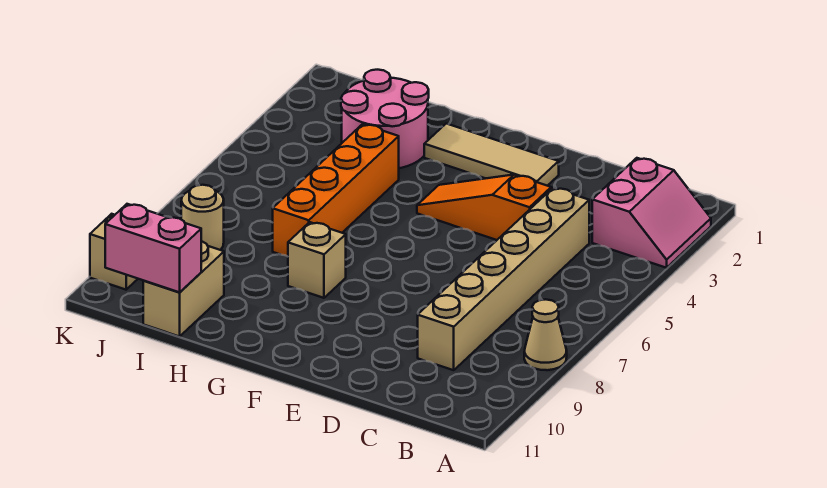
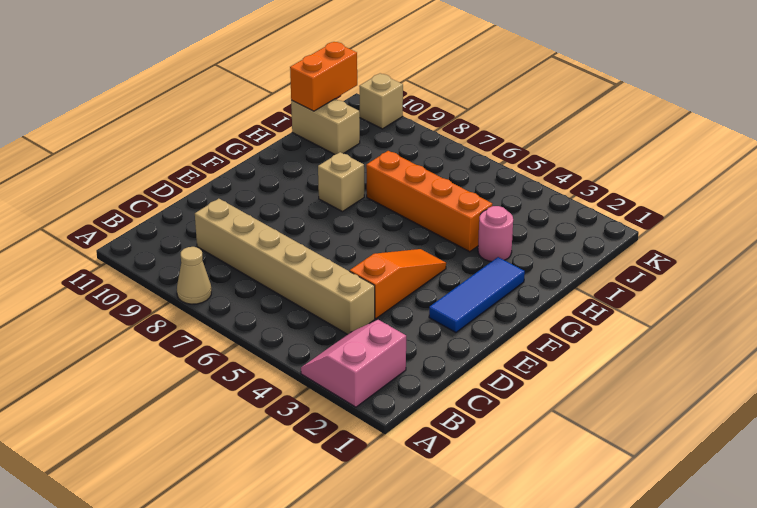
pink slope A2:B3 level 1 top B -> pink slope A2:B3 level 1 top 2
tan tile E2:G2 level 1 -> blue tile E2:G2 level 1
pink round brick H2:I3 level 1 -> pink round brick H3 level 1
pink brick I11:J11 level 2 -> orange brick I11:J11 level 2
tan round brick J8 level 1 -> none

